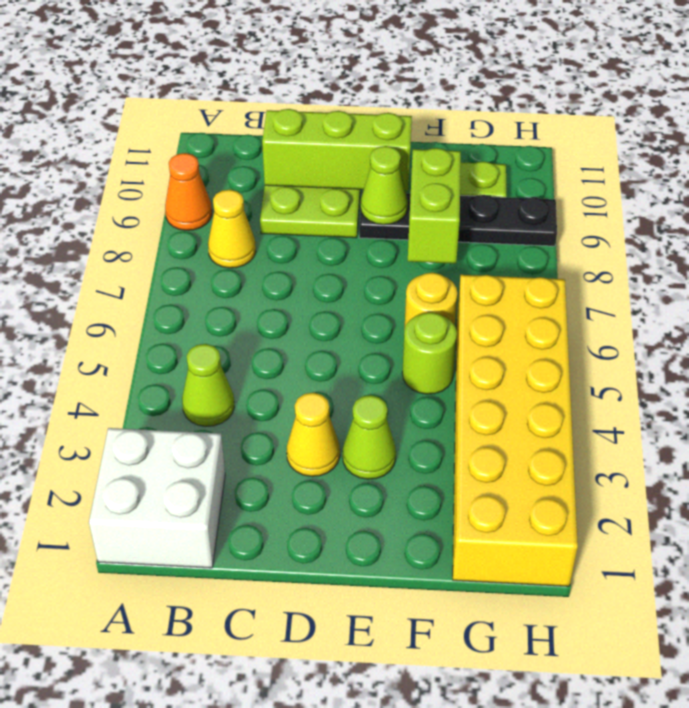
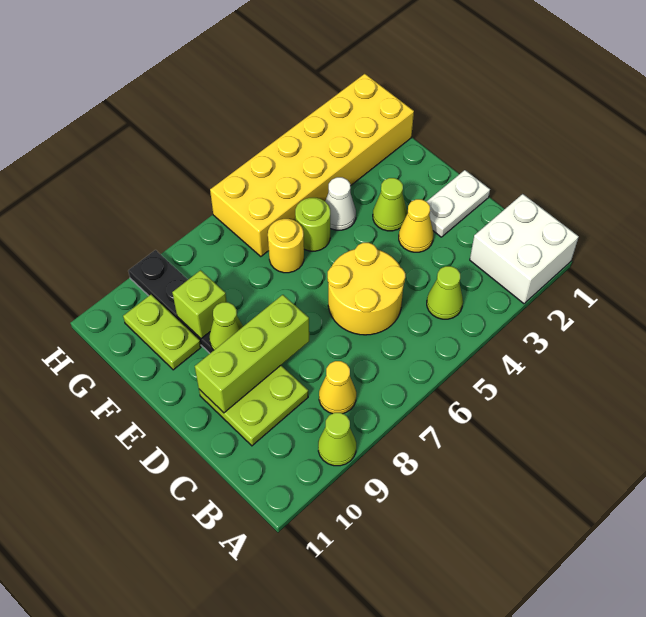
orange cone A9 level 1 -> lime cone A9 level 1
none -> yellow round brick C5:D6 level 1
lime brick C10:E10 level 2 -> lime brick D8:D10 level 2
none -> white plate D1:D2 level 1
none -> white cone F4 level 1
lime brick F8:F9 level 2 -> lime brick F9 level 2

